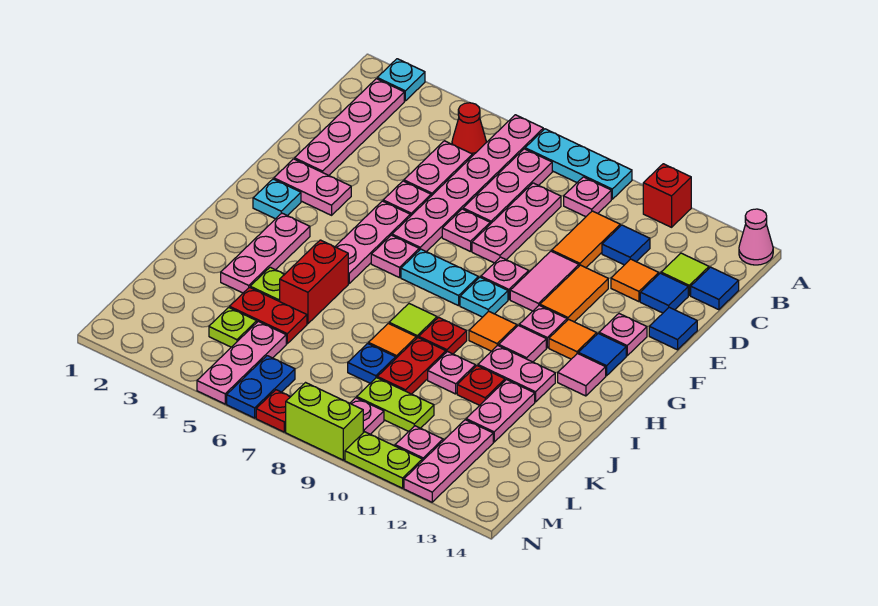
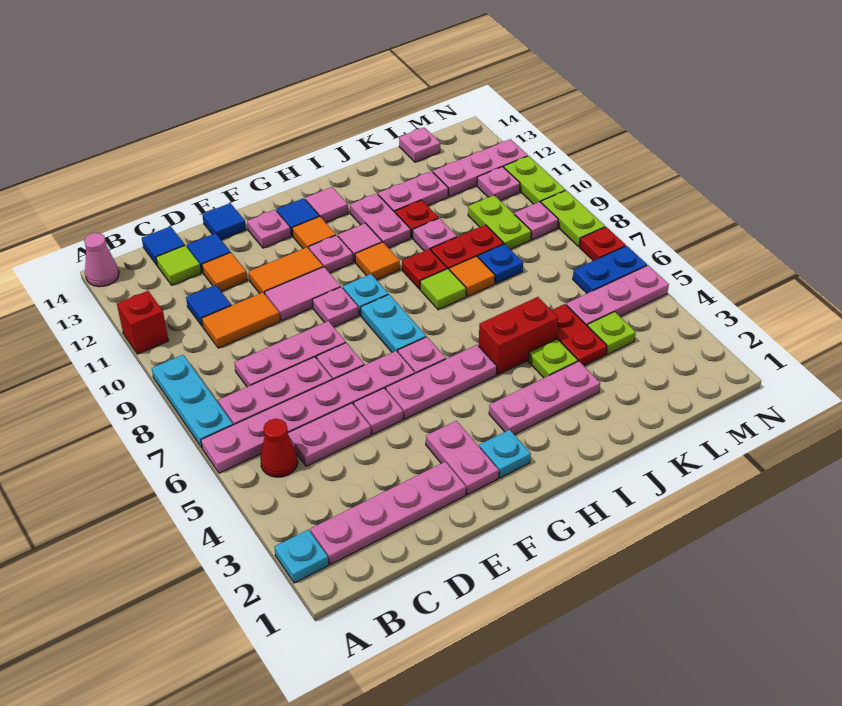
pink plate B9 level 1 -> pink plate L14 level 1
lime brick N8:N9 level 1 -> lime plate N8:N9 level 1

